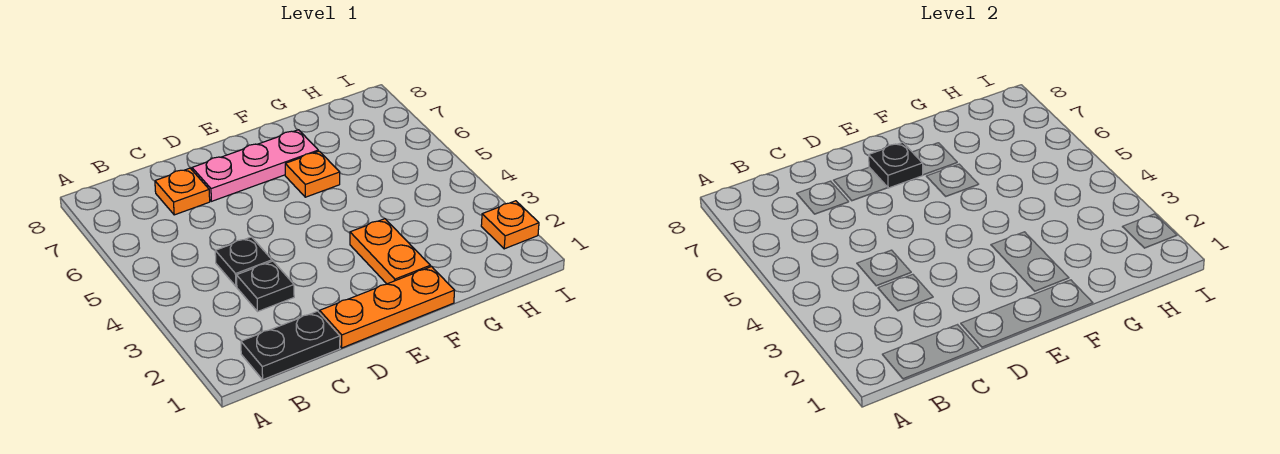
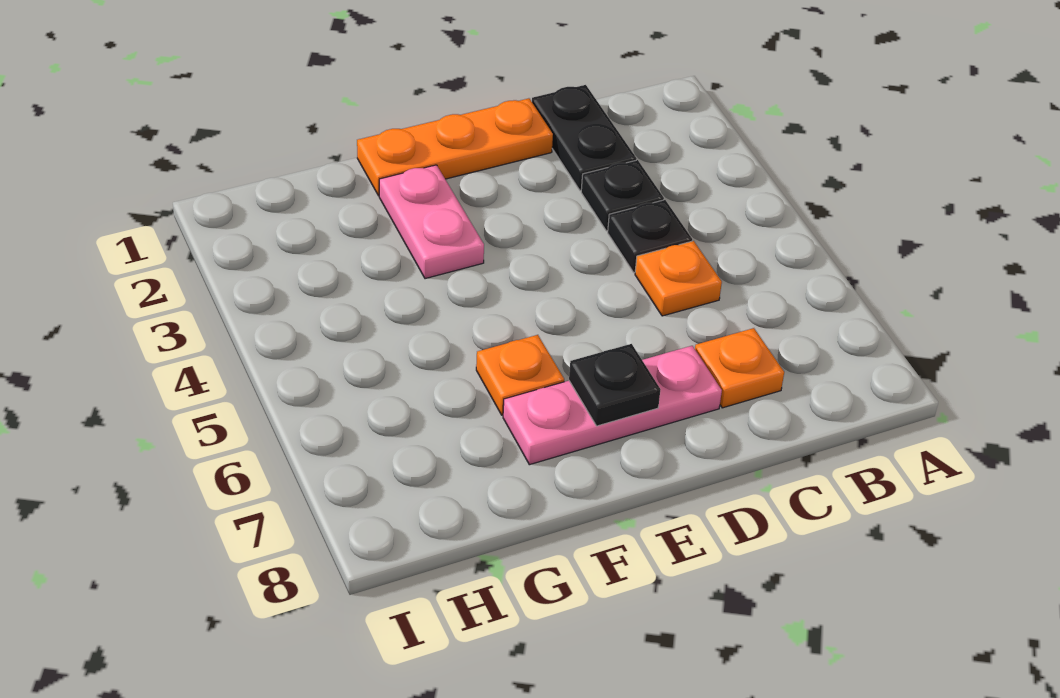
black plate B1:C1 level 1 -> black plate C1:C2 level 1
orange plate F2:F3 level 1 -> pink plate F2:F3 level 1
orange plate I2 level 1 -> orange plate C5 level 1

